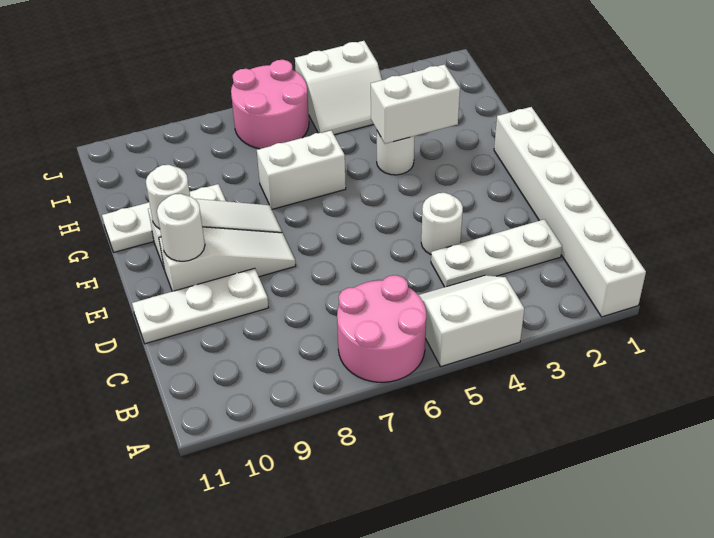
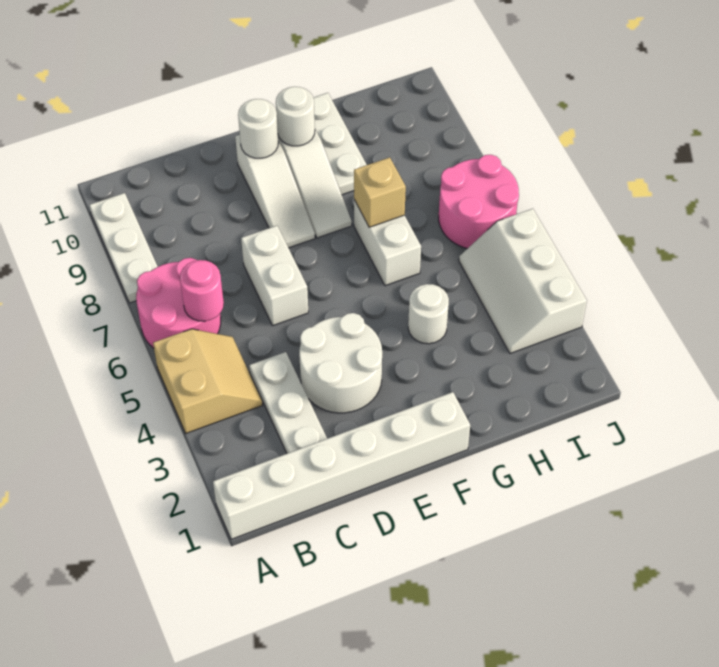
white slope A4:B5 level 1 top A -> tan slope A4:B5 level 1 top A
none -> pink round brick B6 level 2
white round brick D4 level 1 -> white round brick D3:E4 level 1
white plate D9:D11 level 1 -> white plate A8:A10 level 1
white brick G3:G4 level 2 -> white brick D6:D7 level 1
none -> tan brick G7 level 2
white slope I4:J5 level 1 top J -> white slope I3:J5 level 1 top J

